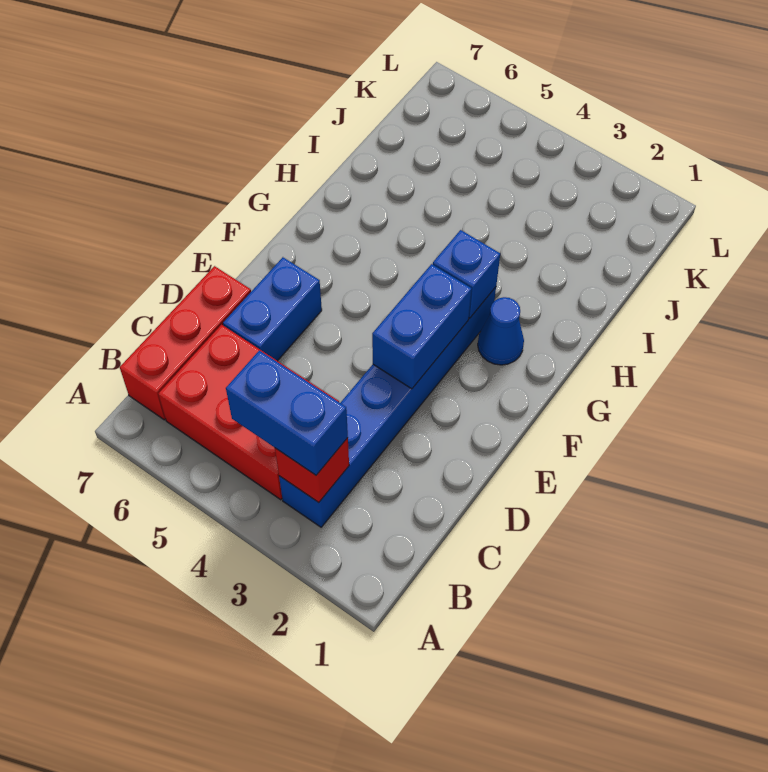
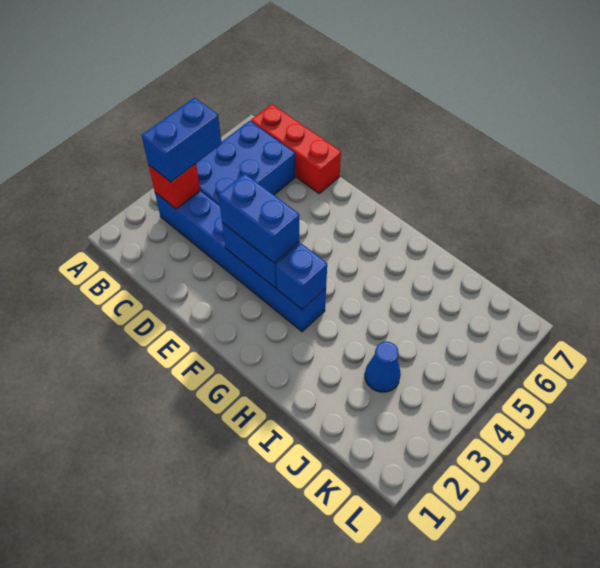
red brick B4:C6 level 1 -> blue brick B4:C6 level 1
blue brick D6:E6 level 1 -> blue brick E3:F3 level 3
blue cone G2 level 1 -> blue cone J3 level 1

